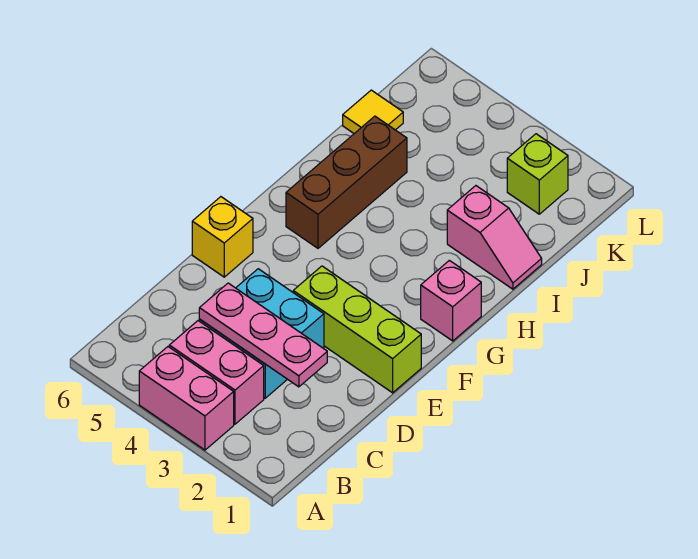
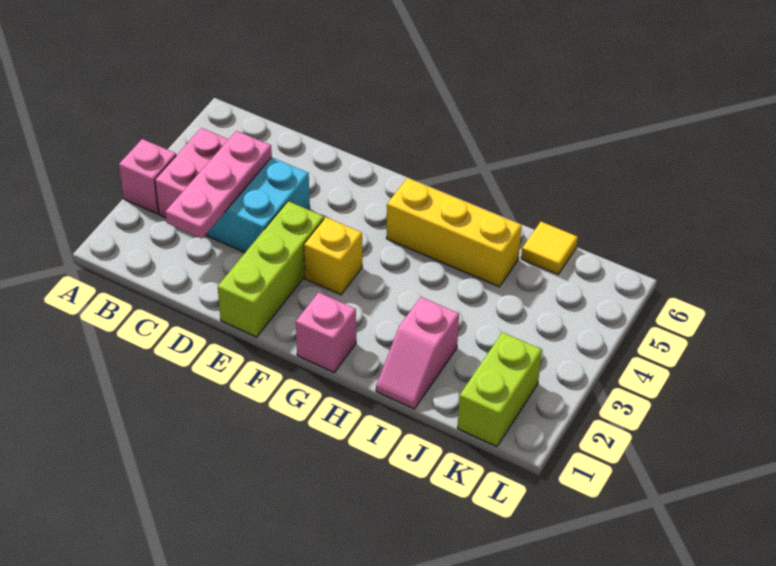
pink brick A3:A4 level 1 -> pink brick A3 level 1
yellow brick E6 level 1 -> yellow brick F3 level 1
brown brick G5:I5 level 1 -> yellow brick G5:I5 level 1
lime brick K2 level 1 -> lime brick K1:K2 level 1

